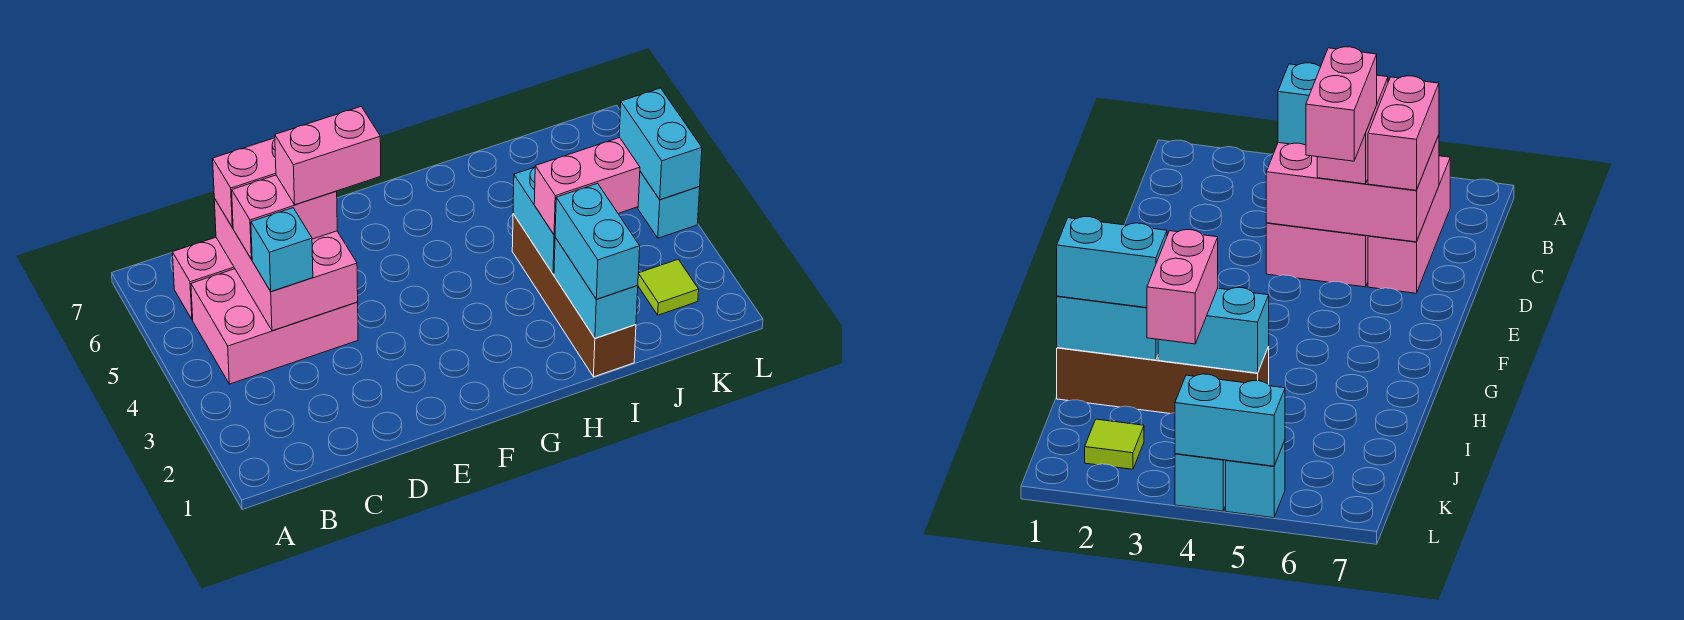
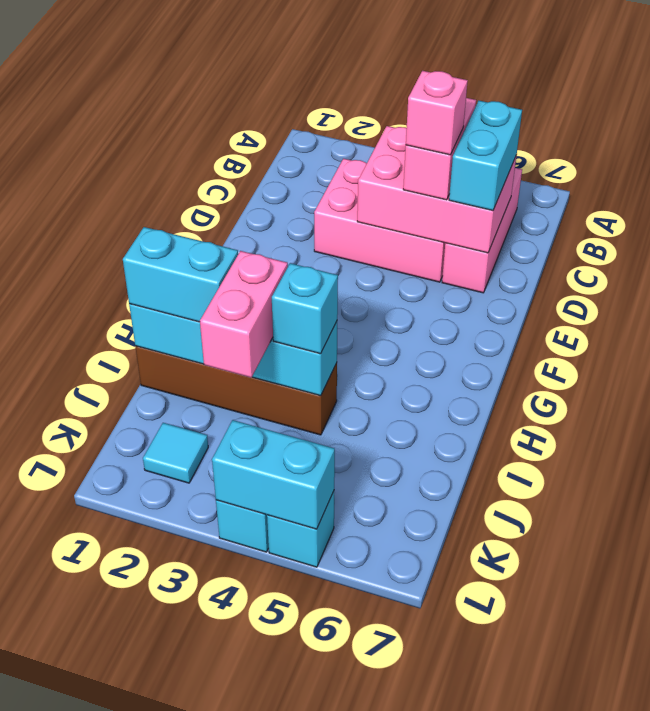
pink brick B4:D5 level 1 -> pink brick C3:D5 level 1
cyan brick C4 level 3 -> cyan brick I4 level 3
pink brick C6:D6 level 3 -> cyan brick C6:D6 level 3
pink brick D5:E5 level 4 -> pink brick D5 level 4
lime tile K2 level 1 -> cyan tile K2 level 1

